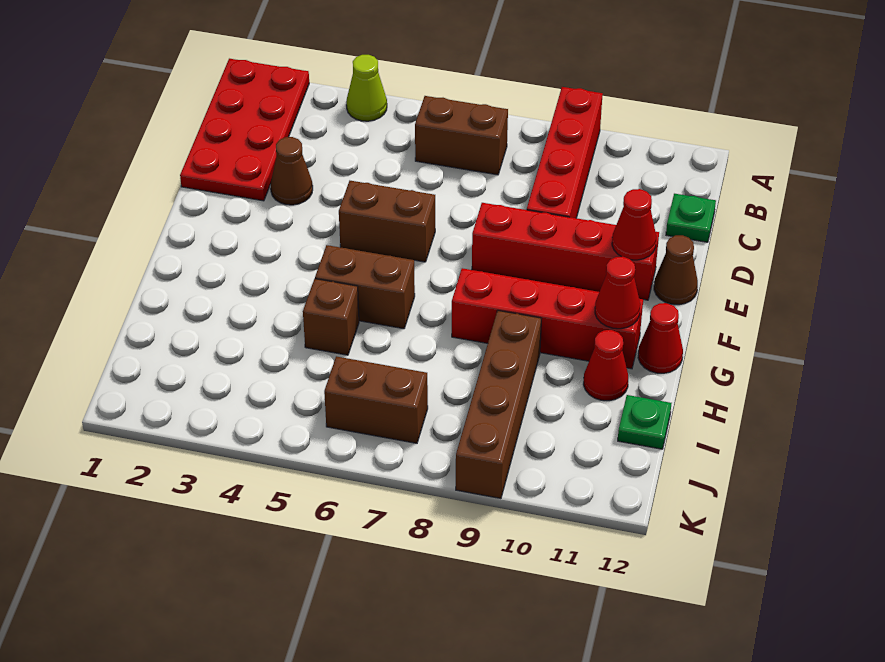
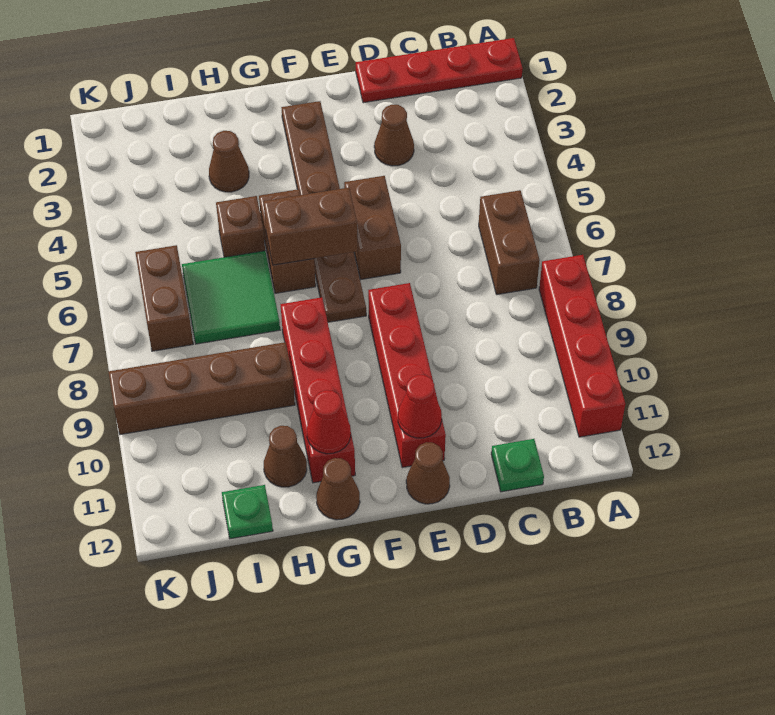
red plate A1:D2 level 1 -> red plate A1:D1 level 1
lime cone A4 level 1 -> none
red brick A9:D9 level 1 -> red brick A8:A11 level 1
none -> brown plate F2:F7 level 1
none -> brown brick F6:G6 level 2
red cone G12 level 1 -> brown cone G12 level 1
none -> brown cone H3 level 1
none -> green tile H6:I7 level 1
red cone H11 level 1 -> brown cone H11 level 1

